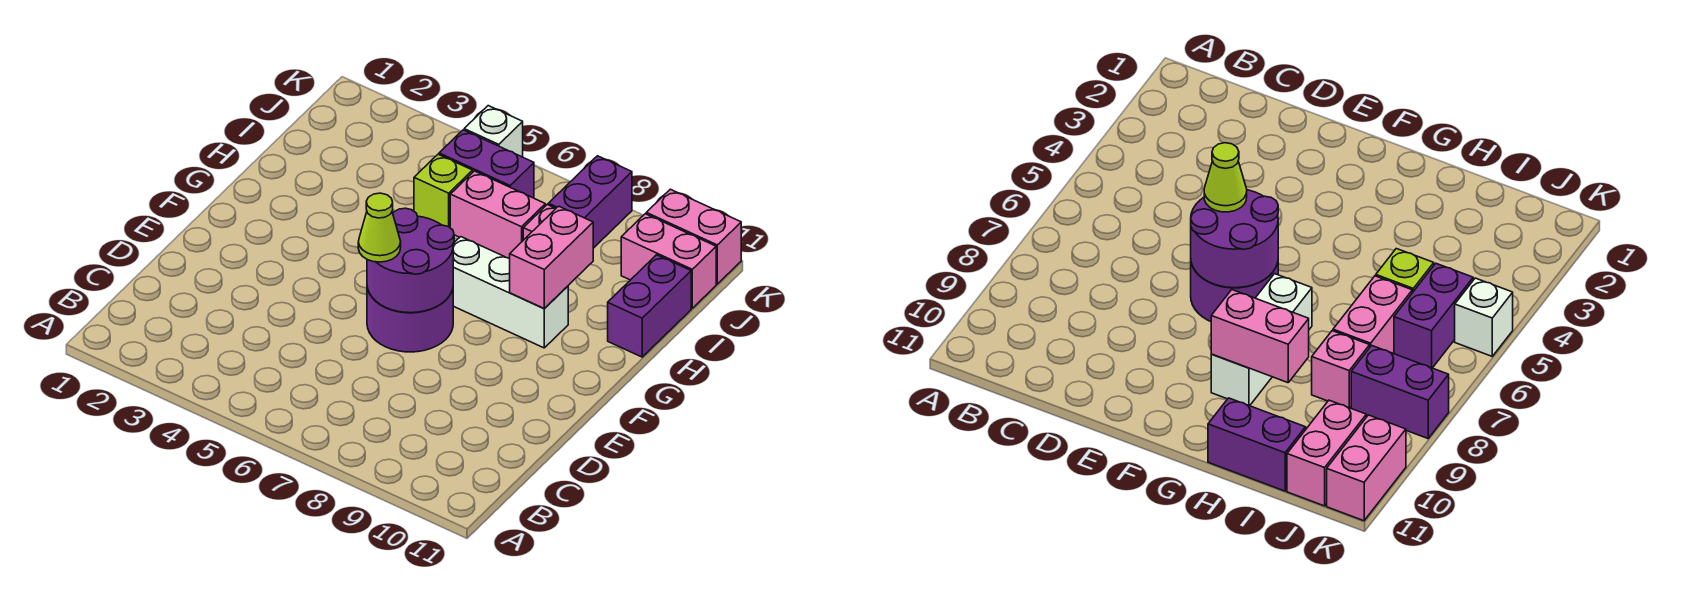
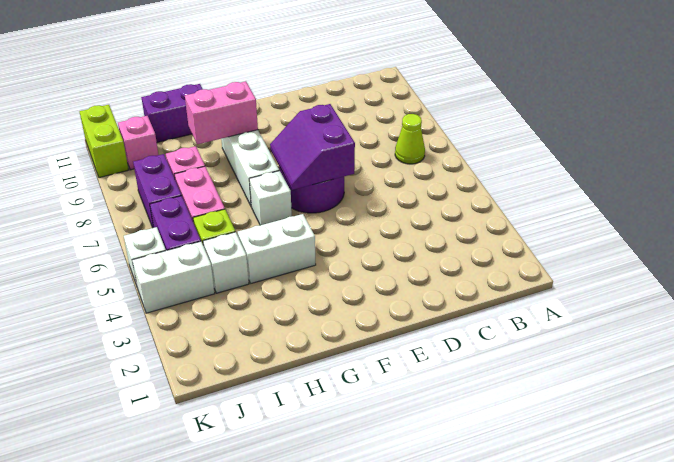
purple round brick E6:F7 level 2 -> purple slope E6:F7 level 2 top E
lime cone E6 level 3 -> lime cone B7 level 1
none -> white brick G4:H4 level 1
none -> white brick G6 level 1
none -> white brick I4 level 1
none -> white brick J4:K4 level 1
purple brick J8:K8 level 1 -> purple brick J7:J8 level 1
pink brick J10:J11 level 1 -> pink brick J10 level 1
pink brick K10:K11 level 1 -> lime brick K10:K11 level 1

